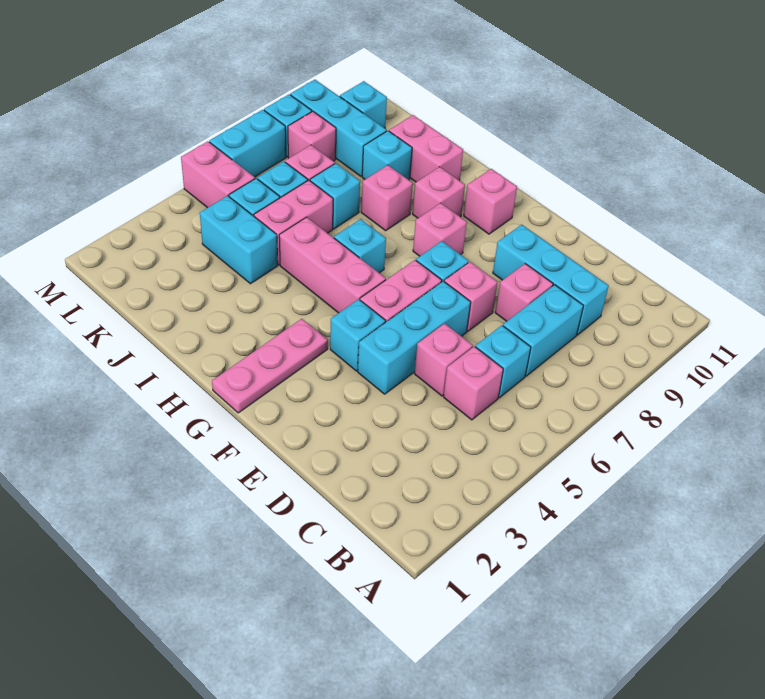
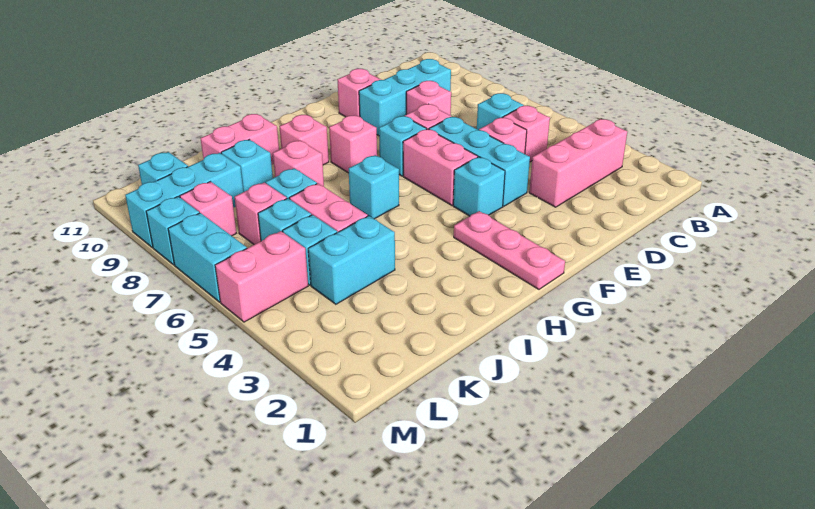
cyan brick C7:C8 level 1 -> none
pink brick G5:I5 level 1 -> pink brick B3:D3 level 1
pink brick G10 level 1 -> pink brick E10 level 1

